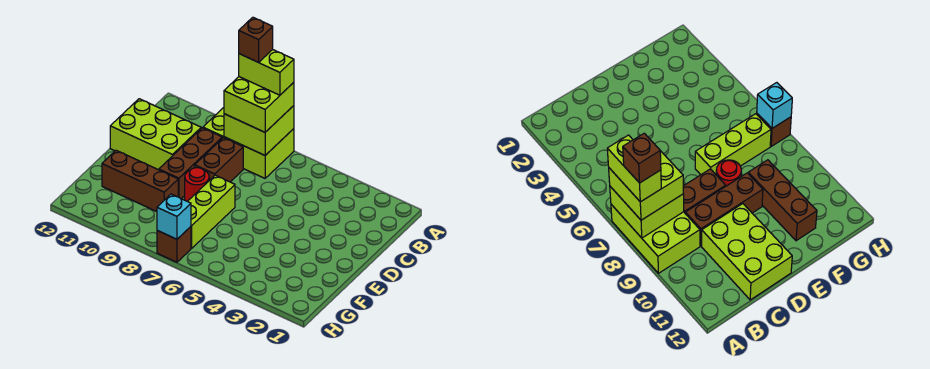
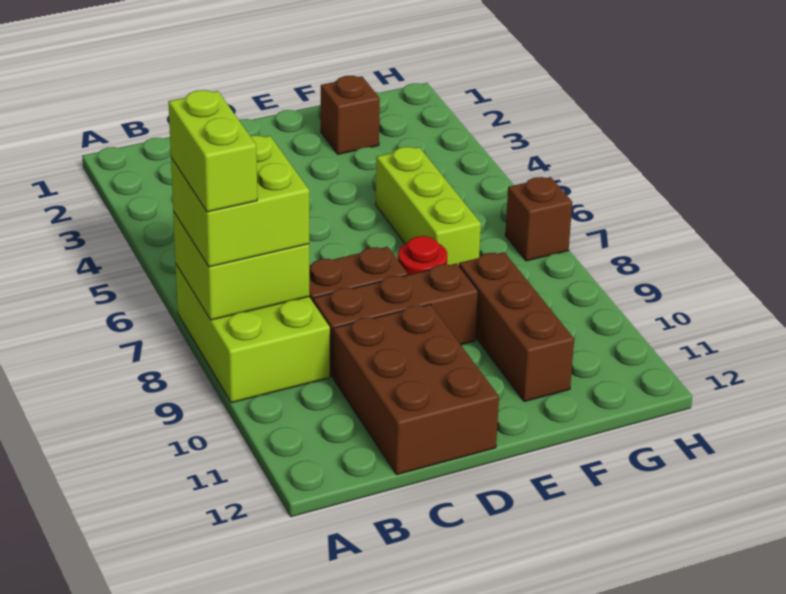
brown brick A8 level 5 -> brown brick F2 level 1
lime brick C10:D12 level 1 -> brown brick C10:D12 level 1
lime brick E7:G7 level 1 -> lime brick F5:F7 level 1
cyan brick H7 level 2 -> none

